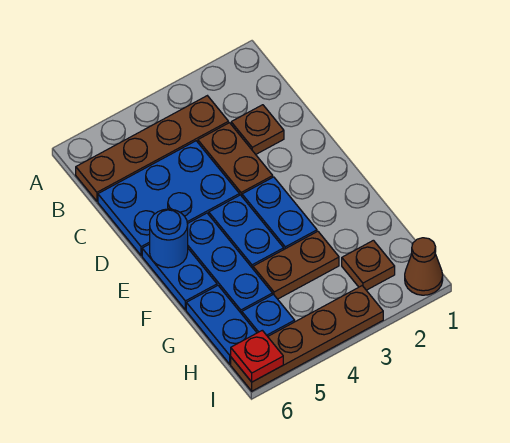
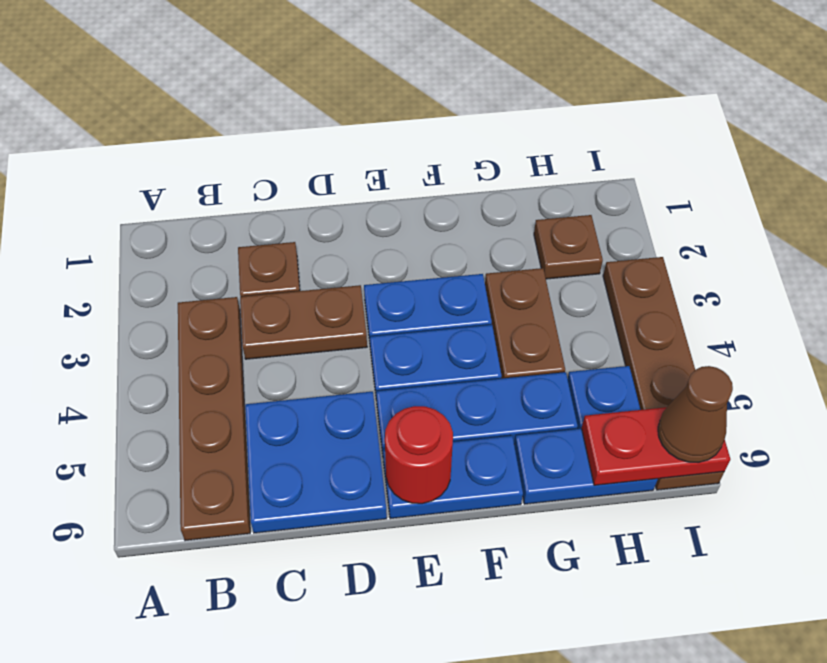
blue plate C4:D6 level 1 -> blue plate C5:D6 level 1
blue round brick E6 level 2 -> red round brick E6 level 2
brown cone I1 level 1 -> brown cone I6 level 3
red plate I6 level 2 -> red plate H6:I6 level 2

